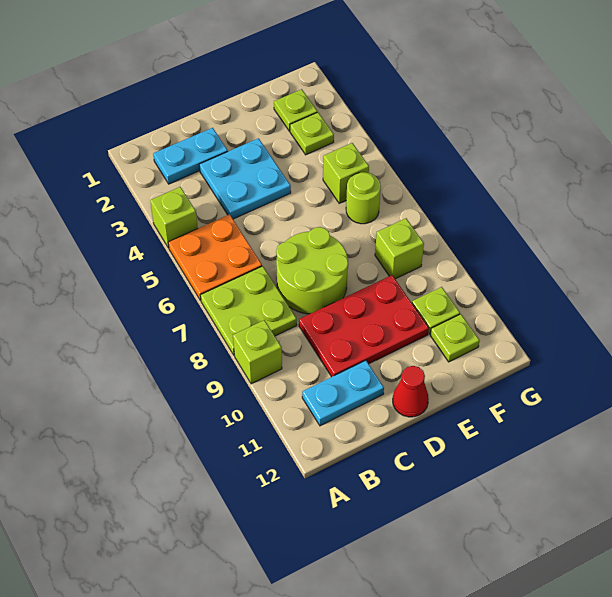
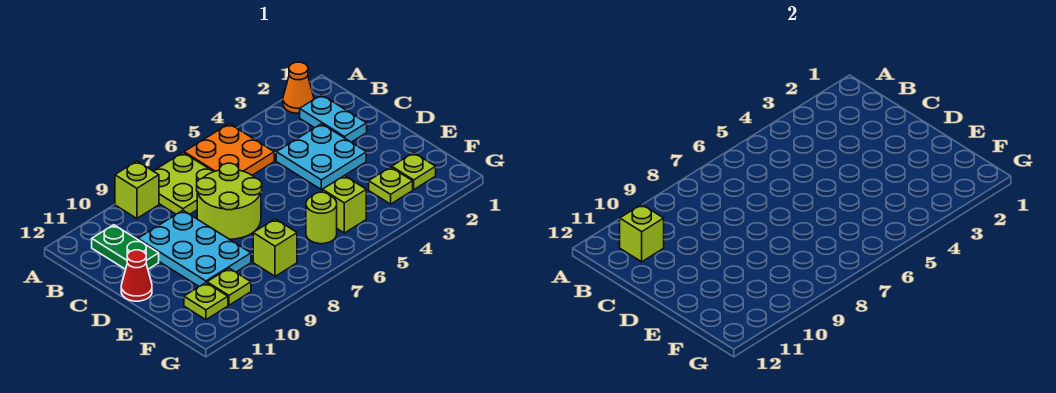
none -> orange cone A2 level 1
lime brick A4 level 1 -> lime brick B11 level 2
cyan plate B11:C11 level 1 -> green plate B11:C11 level 1
red plate C9:E10 level 1 -> cyan plate C9:E10 level 1

